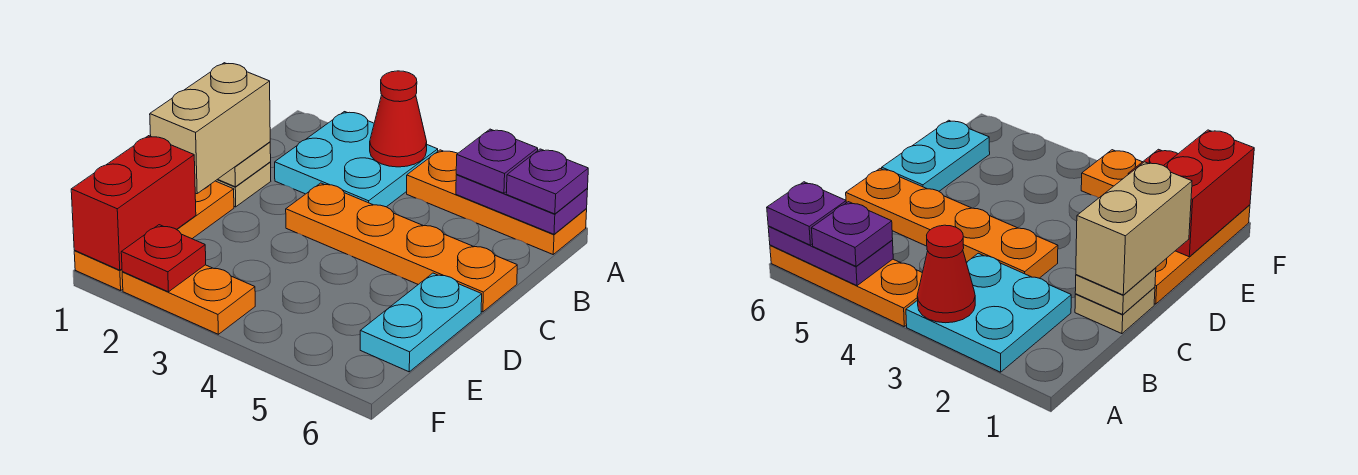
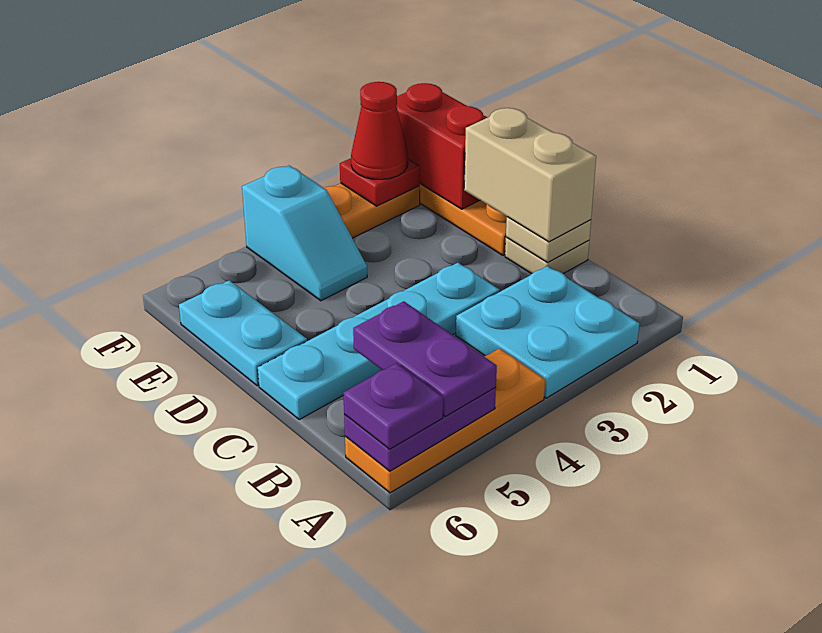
red cone A3 level 2 -> red cone F2 level 3
purple plate A5 level 3 -> purple plate A5:B5 level 3
orange plate C3:C6 level 1 -> cyan plate C3:C6 level 1
none -> cyan slope E4:F4 level 1 top F

